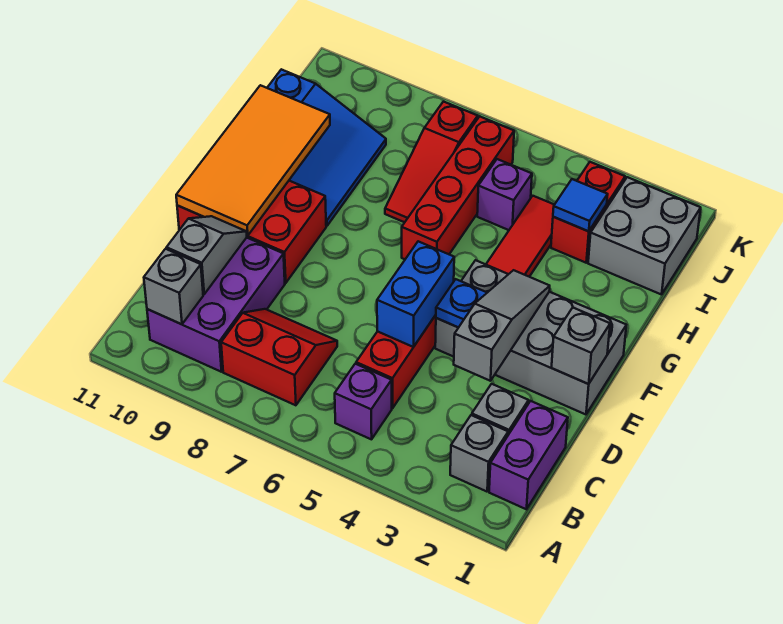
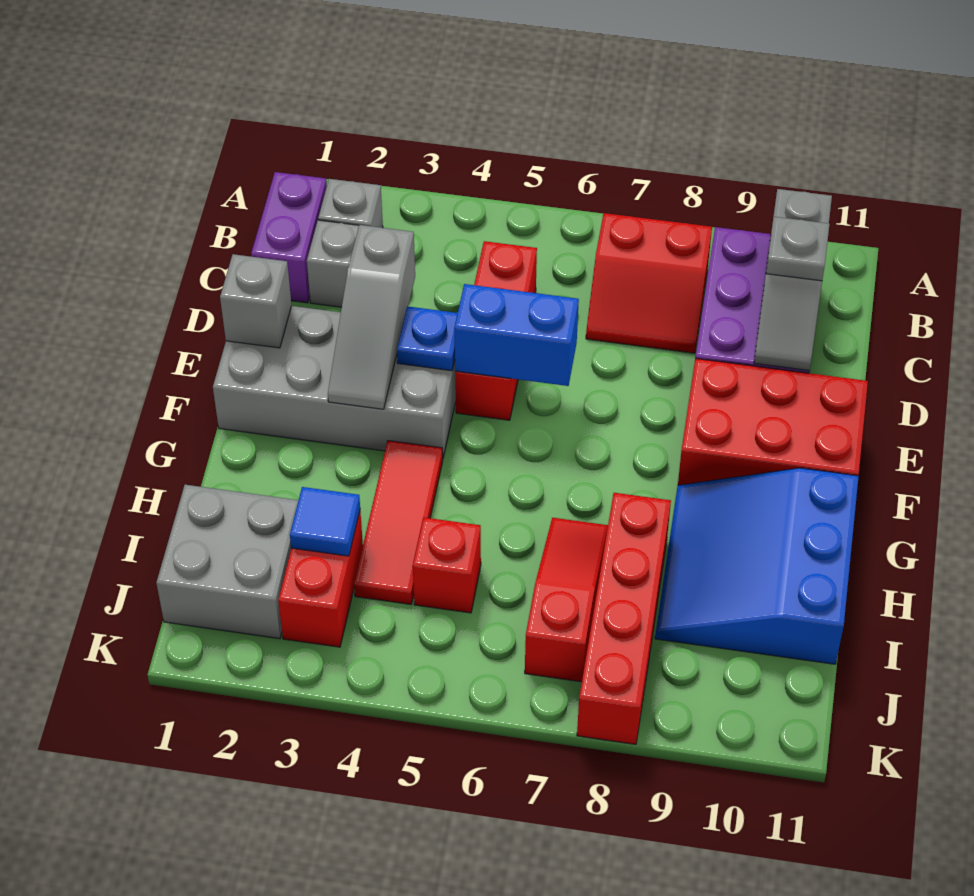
purple brick B5 level 1 -> none
none -> grey plate C10 level 3
blue brick D5:E5 level 2 -> blue brick E5:E6 level 2
orange tile E10:H11 level 2 -> none
red brick G6:J6 level 1 -> red brick H8:K8 level 1
purple brick I5 level 1 -> red brick I5 level 1

